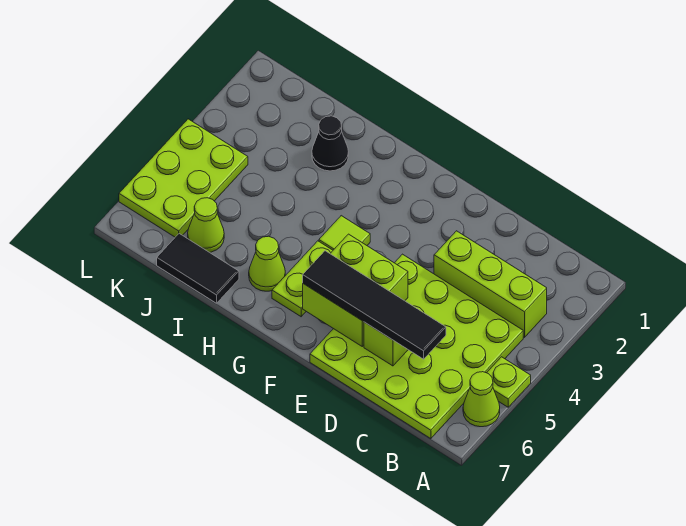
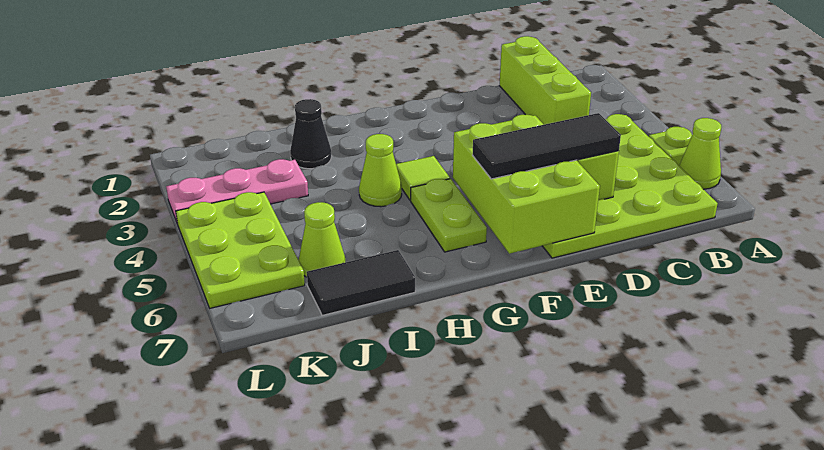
lime brick B3:D3 level 1 -> lime brick C1:C3 level 1
black tile C6:F6 level 3 -> black tile D6:F6 level 3
lime brick E5:F6 level 2 -> lime brick E5:F7 level 2
lime cone H6 level 1 -> lime cone H4 level 1
none -> pink plate J3:L3 level 1

